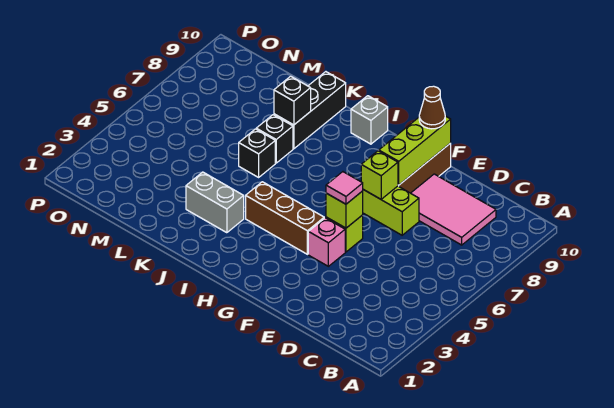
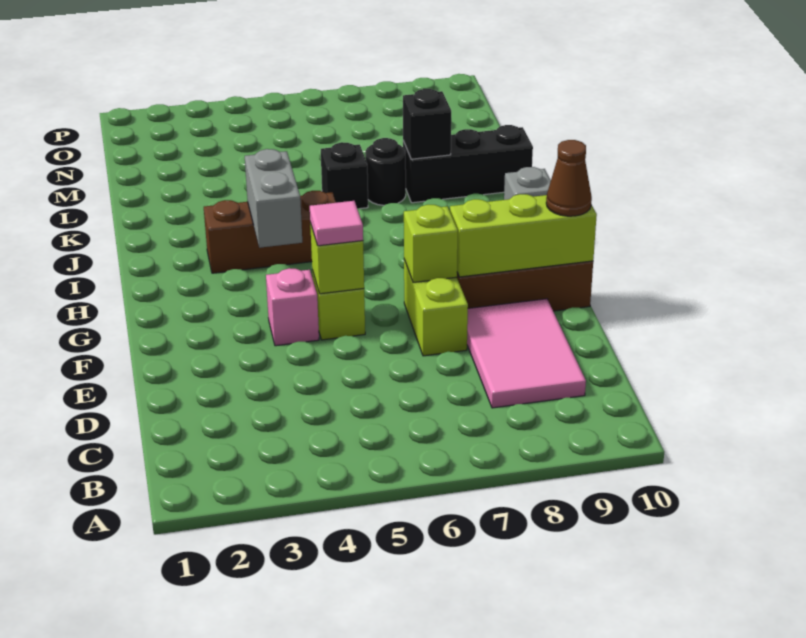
brown brick G4:I4 level 1 -> brown brick I3:I5 level 1
grey brick J3:K3 level 1 -> grey brick H4:I4 level 2
black brick K7 level 1 -> black round brick K7 level 1

